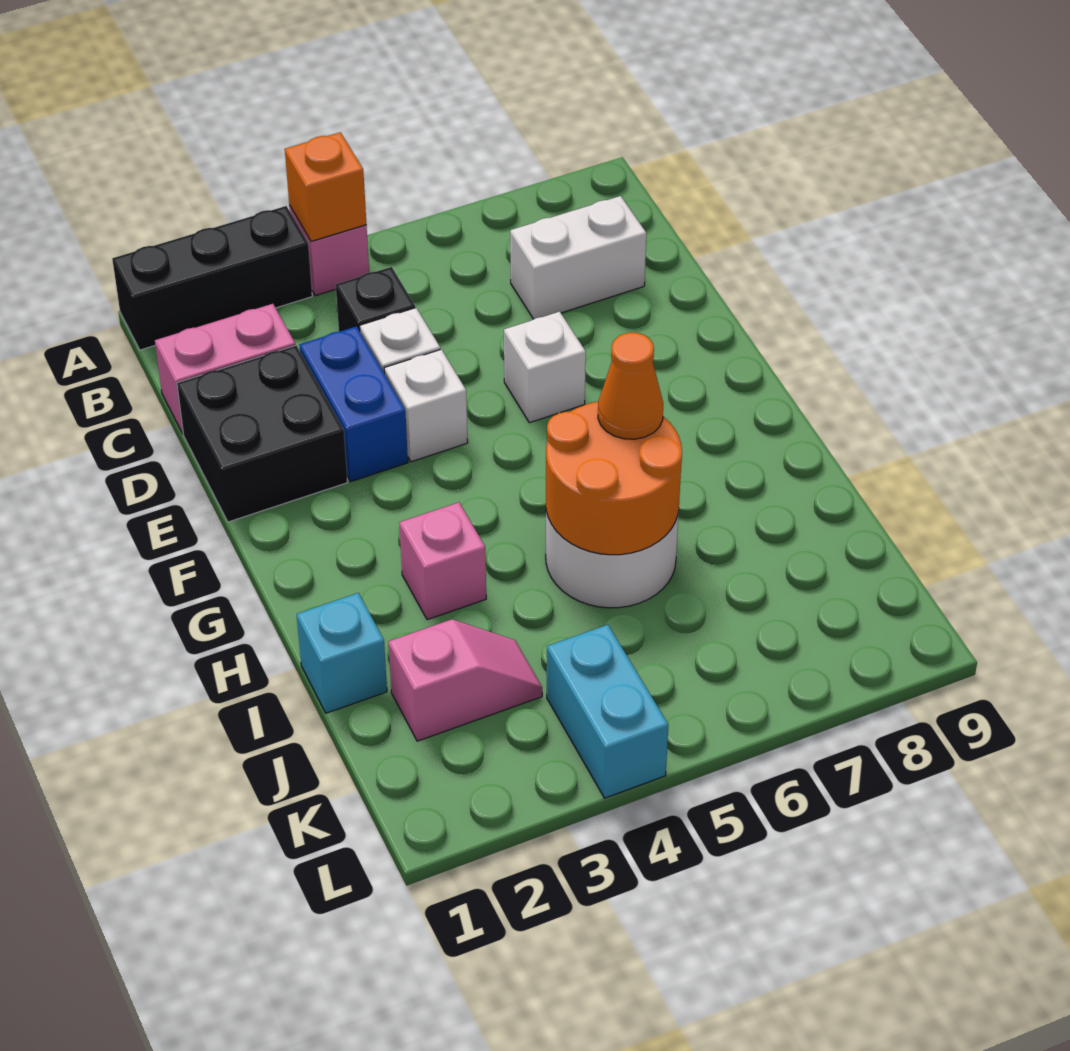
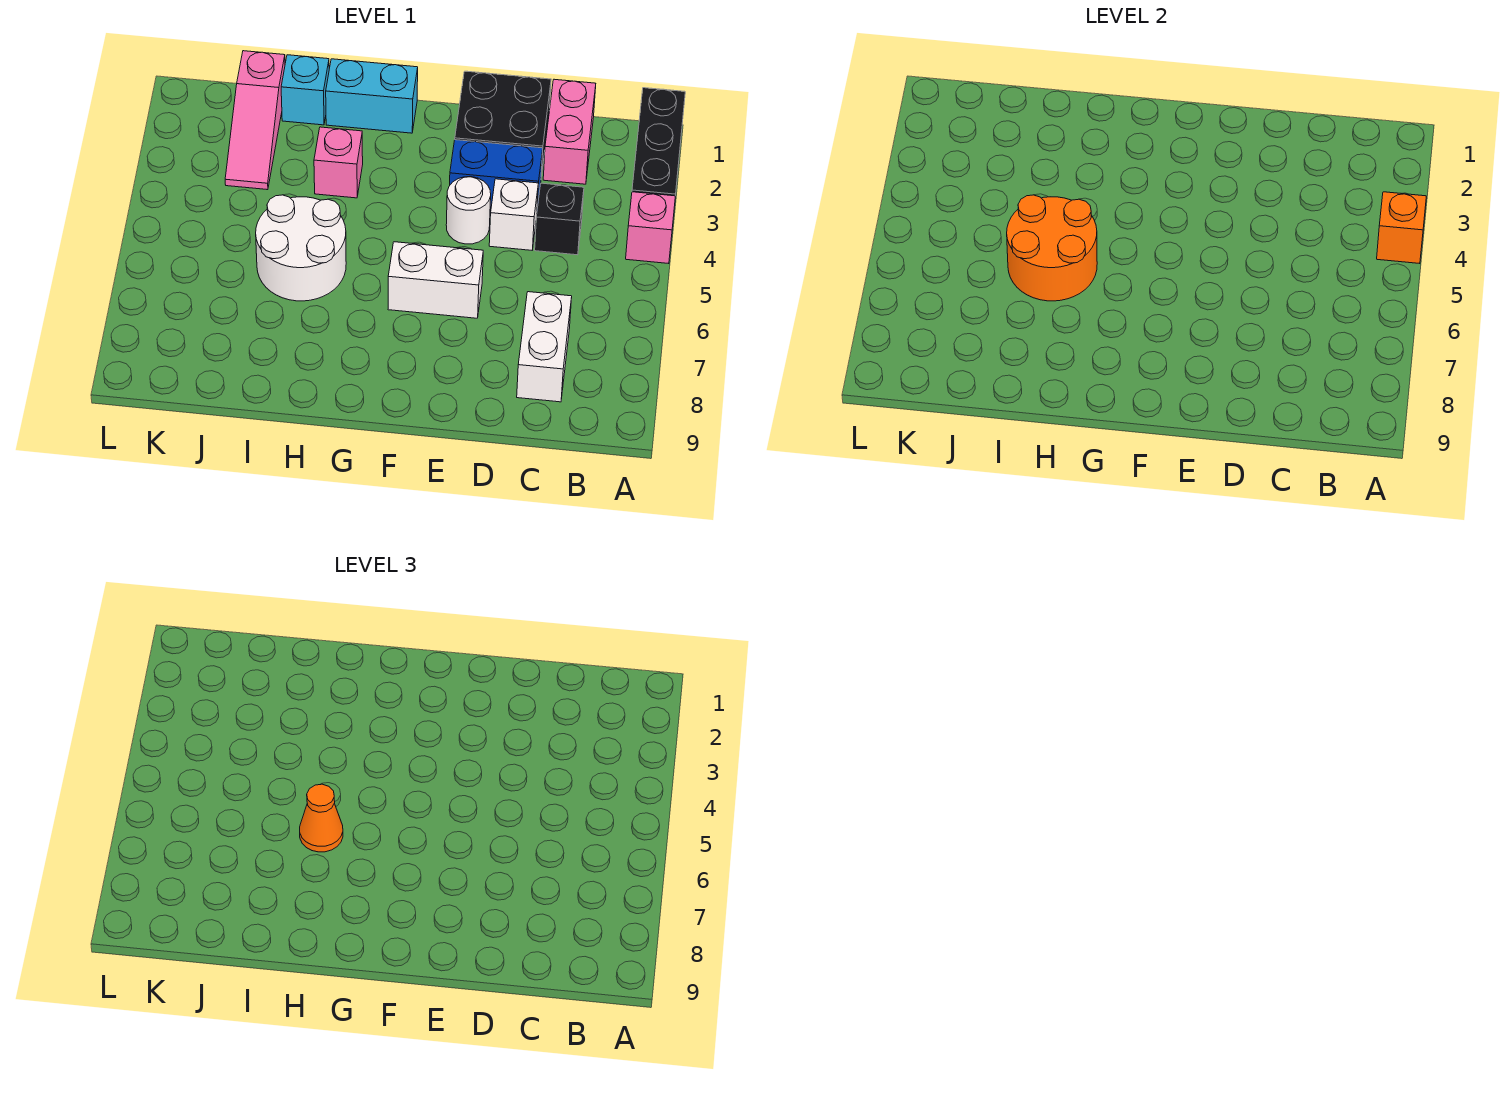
white brick E4 level 1 -> white round brick E4 level 1
white brick E6 level 1 -> white brick E6:F6 level 1
pink slope J2:J3 level 1 top 2 -> pink slope J1:J3 level 1 top 1
cyan brick K4:L4 level 1 -> cyan brick G1:H1 level 1

